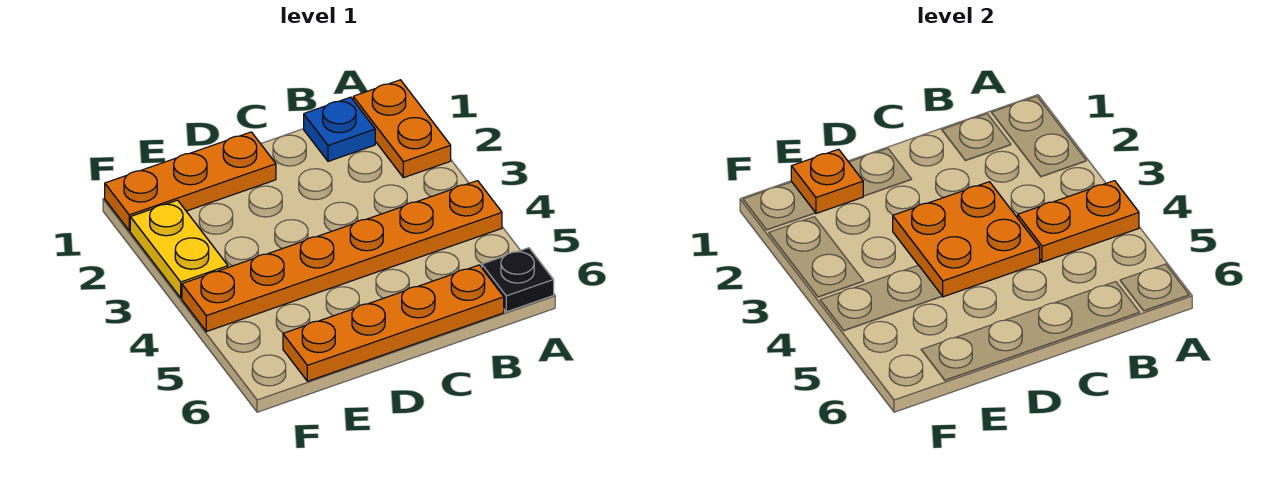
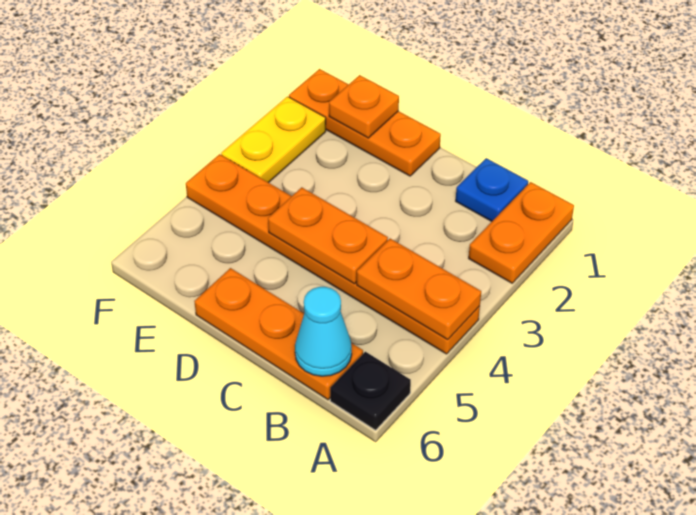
orange plate B6:E6 level 1 -> orange plate B6:D6 level 1
none -> cyan cone B6 level 2
orange plate C3:D4 level 2 -> orange plate C4:D4 level 2

